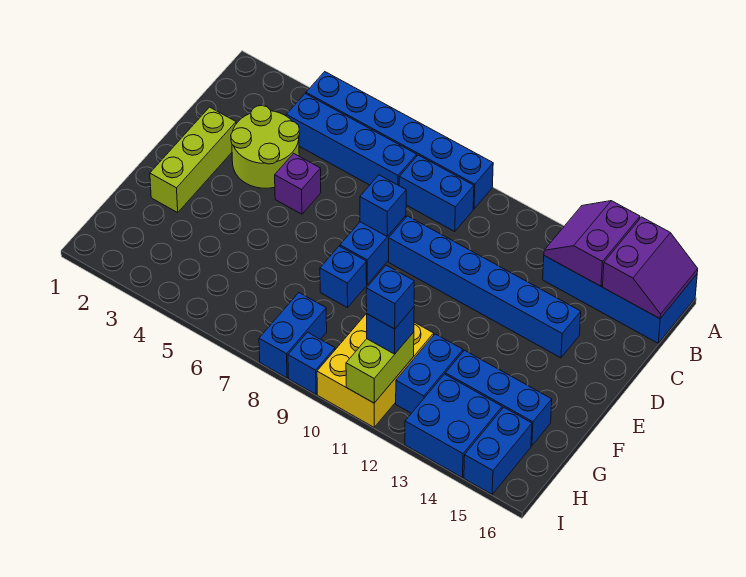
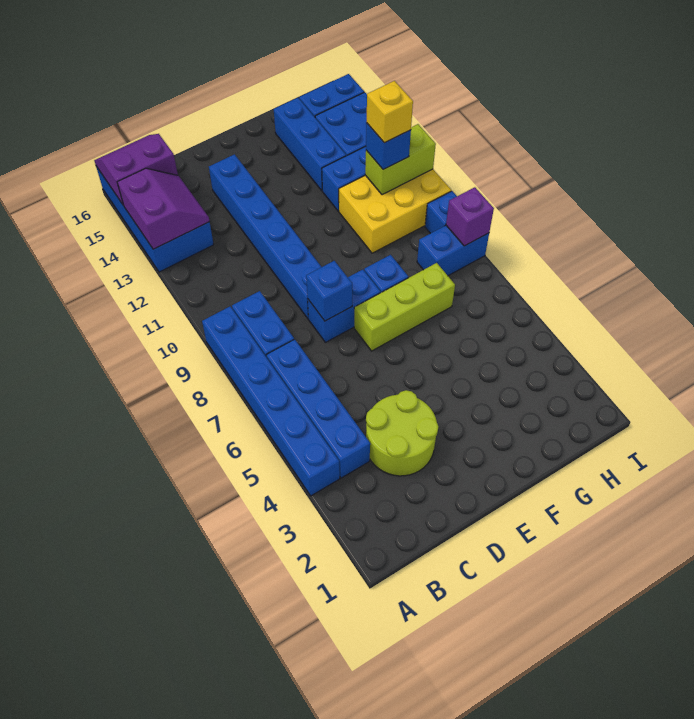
purple slope A13:B14 level 2 top 14 -> purple slope A13:B14 level 2 top A
lime brick D2:F2 level 1 -> lime brick E7:G7 level 1
purple brick D5 level 1 -> purple brick I8 level 2
blue brick H11 level 4 -> yellow brick H11 level 4

